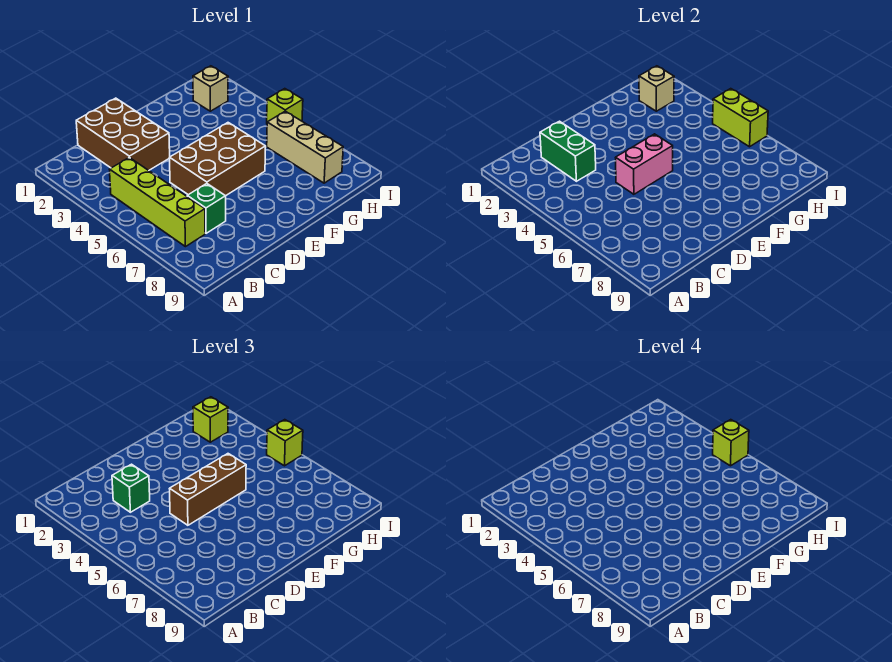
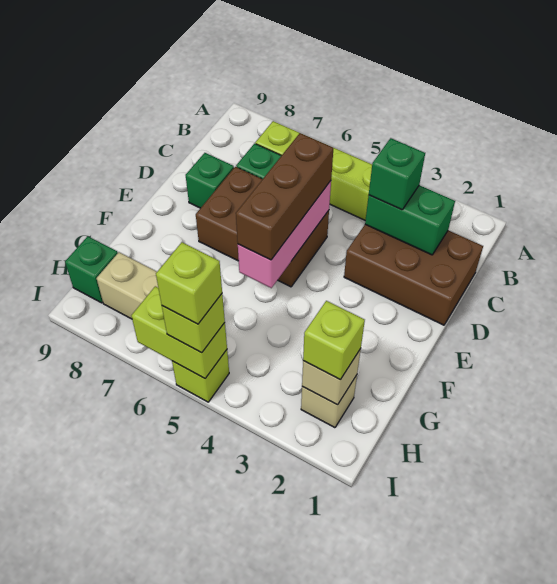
brown brick D5:F6 level 1 -> brown brick D5:E7 level 1
pink brick D5:E5 level 2 -> pink brick D5:F5 level 2
none -> green brick D8 level 1
none -> green brick H9 level 1

